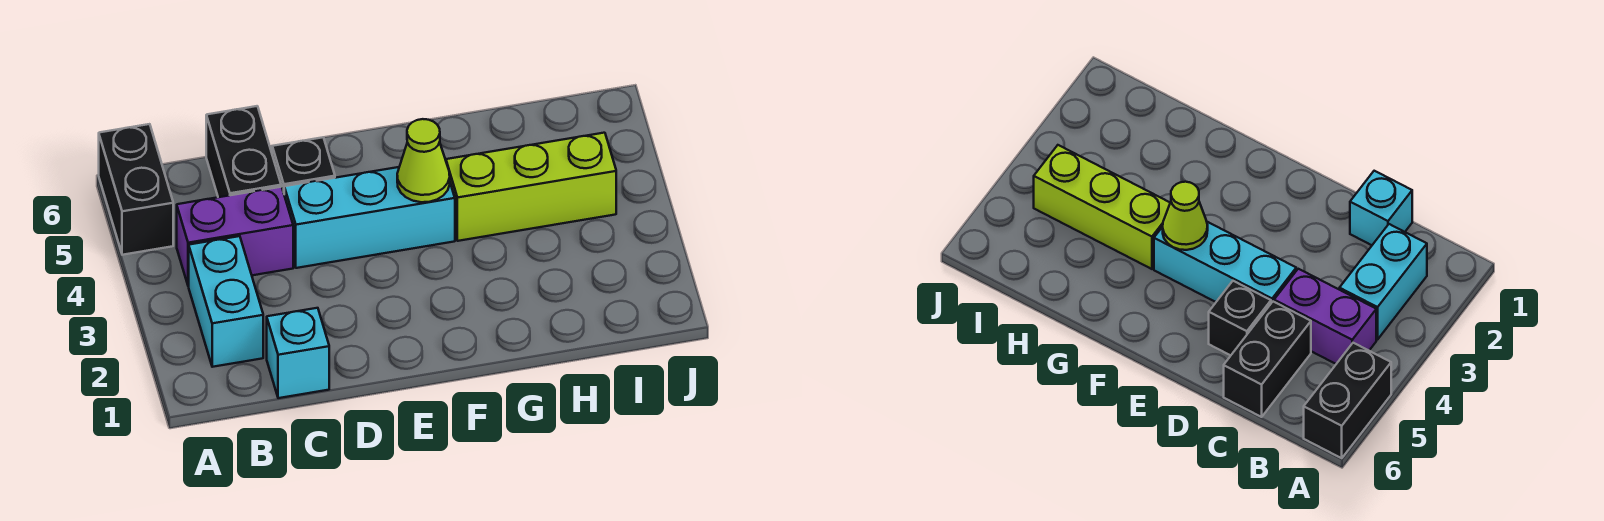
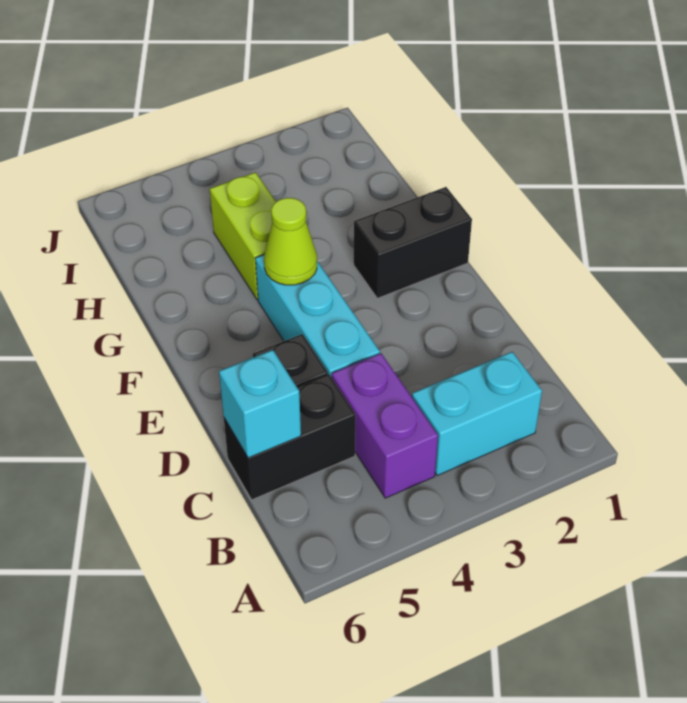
black brick A5:A6 level 1 -> black brick F1:F2 level 1
cyan brick C1 level 1 -> cyan brick C6 level 2
lime brick G4:I4 level 1 -> lime brick G4:H4 level 1

